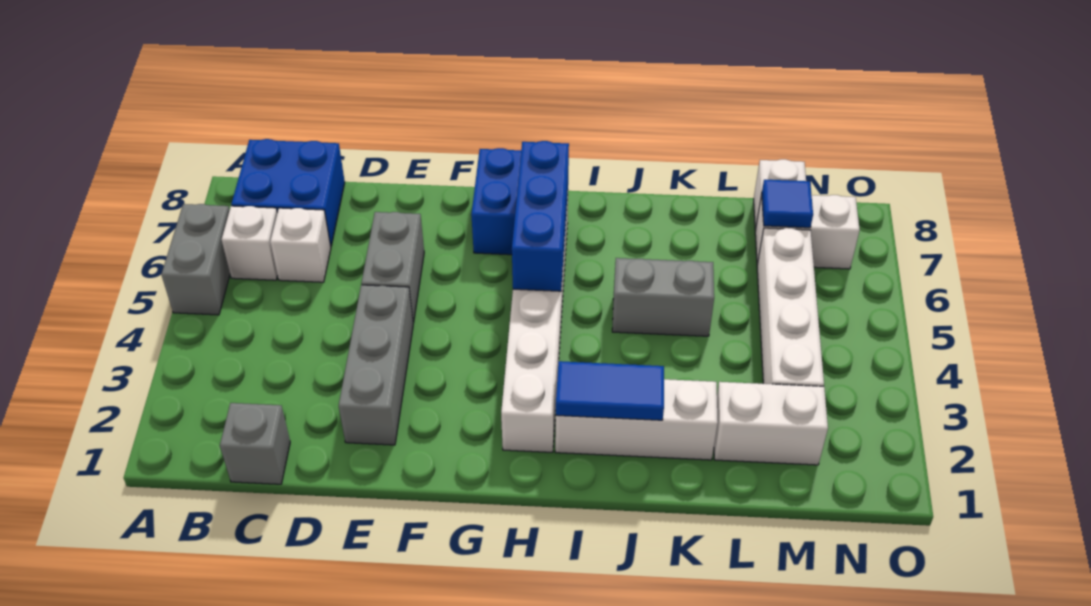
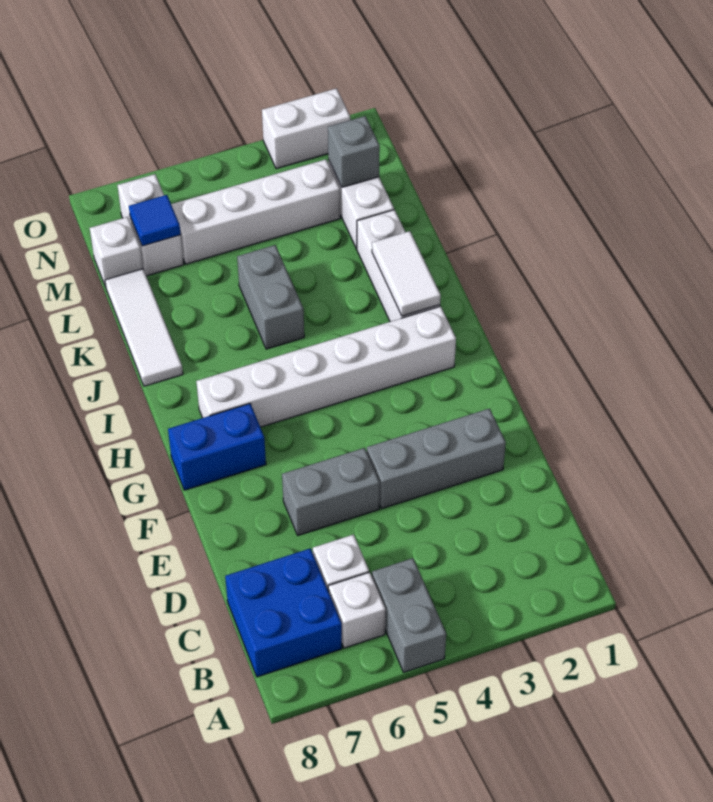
grey brick A5:A6 level 1 -> grey brick A5:B5 level 1
grey brick C1 level 1 -> grey brick M2 level 2
blue brick H5:H7 level 2 -> none
blue tile I2:J2 level 2 -> white tile I2:J2 level 2
none -> white tile J8:L8 level 1
none -> white brick O2:O3 level 1

